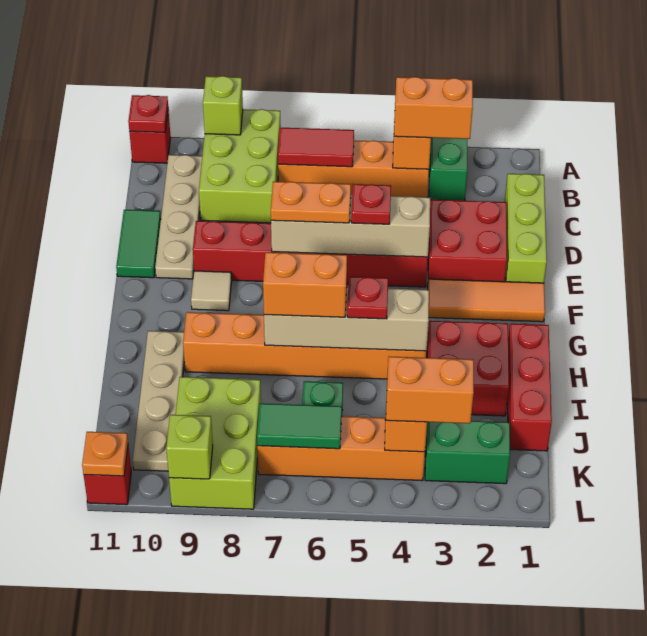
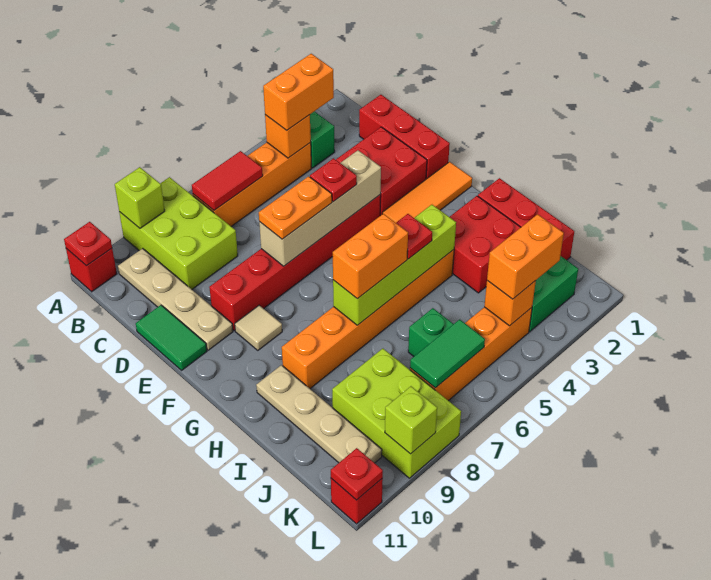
lime brick C1:E1 level 1 -> red brick C1:E1 level 1
tan brick H4:H7 level 2 -> lime brick H4:H7 level 2
orange plate L11 level 2 -> red plate L11 level 2

